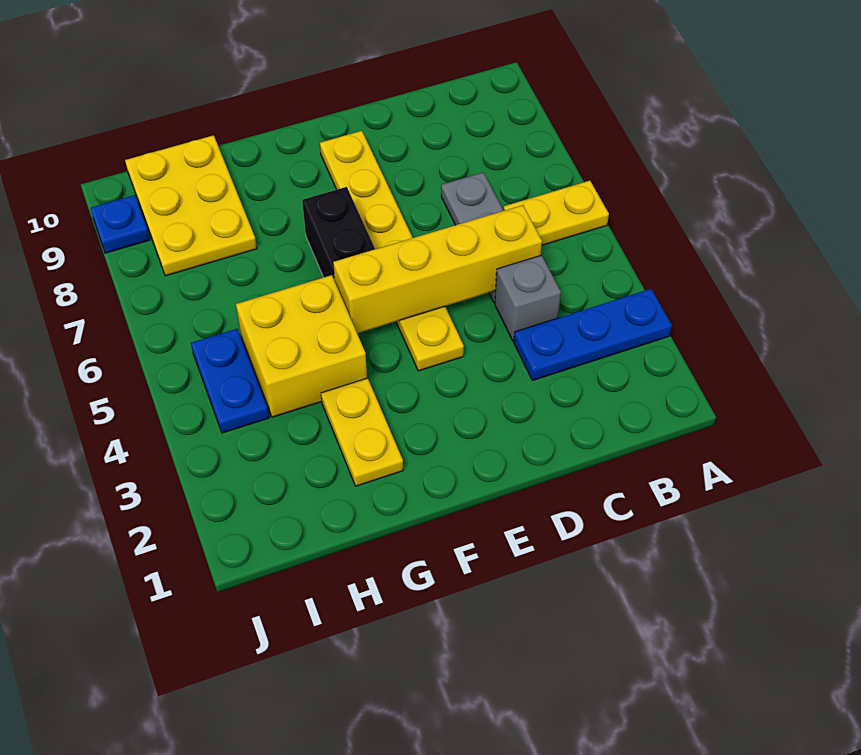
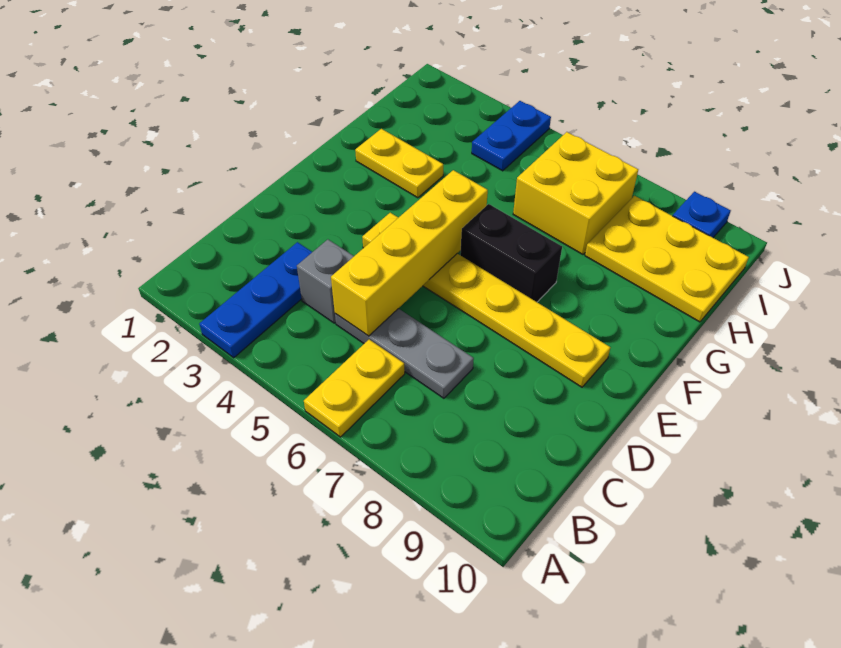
yellow brick G4:H5 level 1 -> yellow brick H6:I7 level 1
blue plate I4:I5 level 1 -> blue plate I4:J4 level 1

